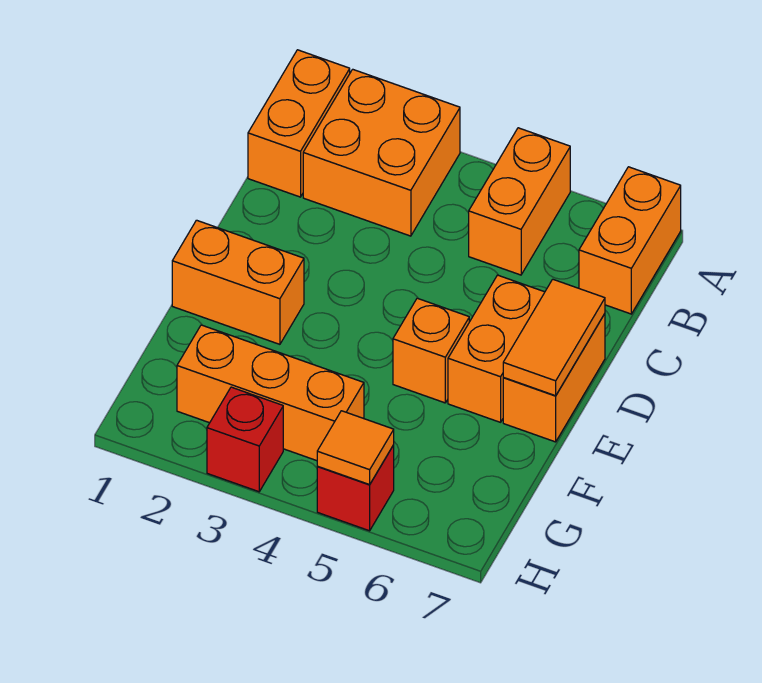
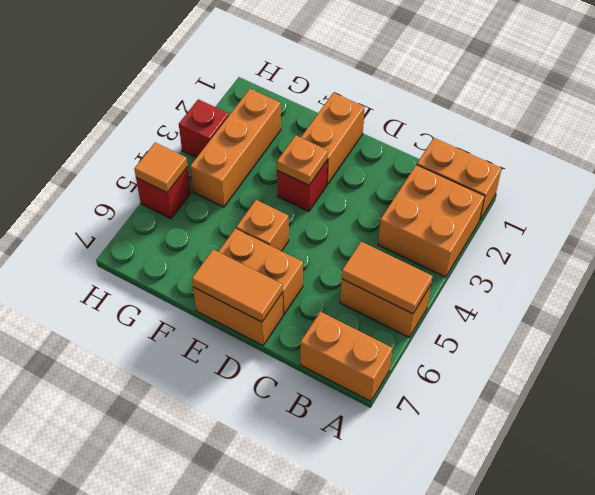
none -> orange tile A5:B5 level 2
none -> red brick E3 level 1
none -> orange plate E3 level 2

